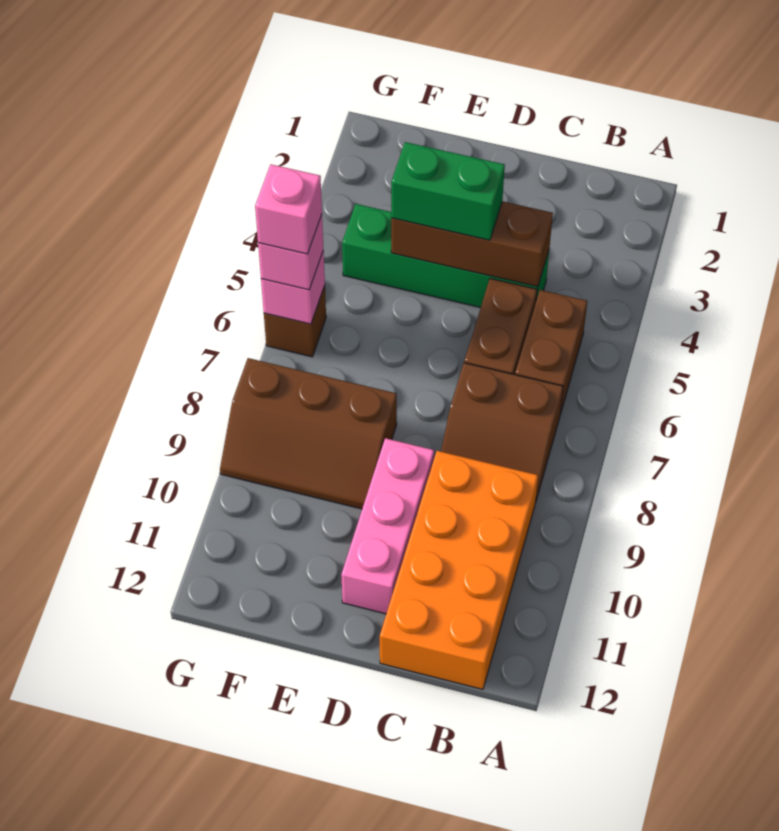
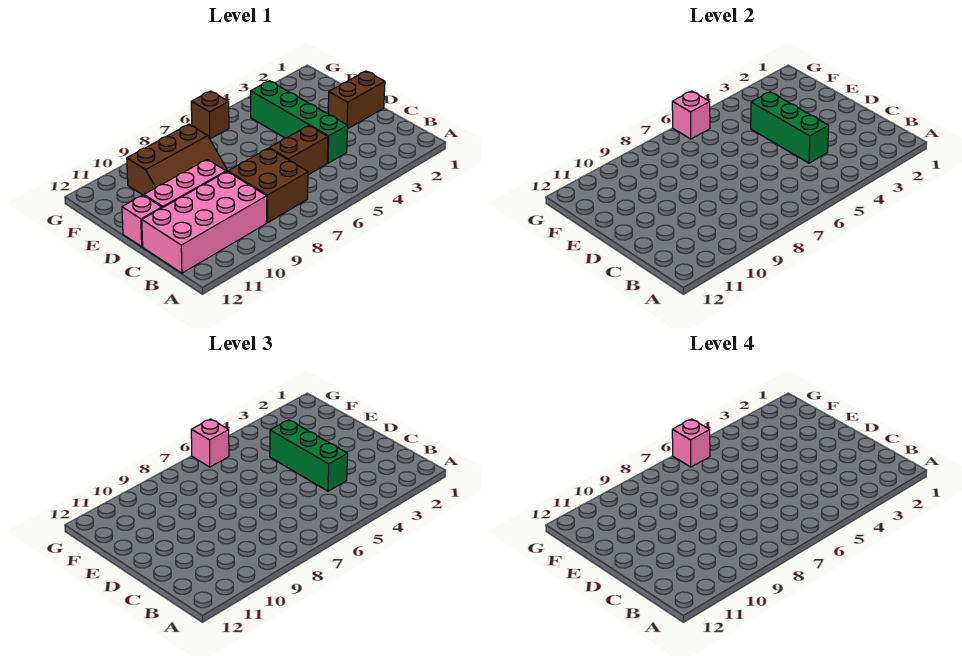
brown brick B5:B6 level 1 -> brown brick D1:D2 level 1
brown slope B7:C8 level 1 top 7 -> brown brick B7:C8 level 1
orange brick B9:C12 level 1 -> pink brick B9:C12 level 1
brown brick C4:E4 level 2 -> green brick C4:E4 level 2
green brick D4:E4 level 3 -> green brick C4:E4 level 3
none -> pink brick D12 level 1
brown slope E8:G9 level 1 top 8 -> brown slope E8:F10 level 1 top F

